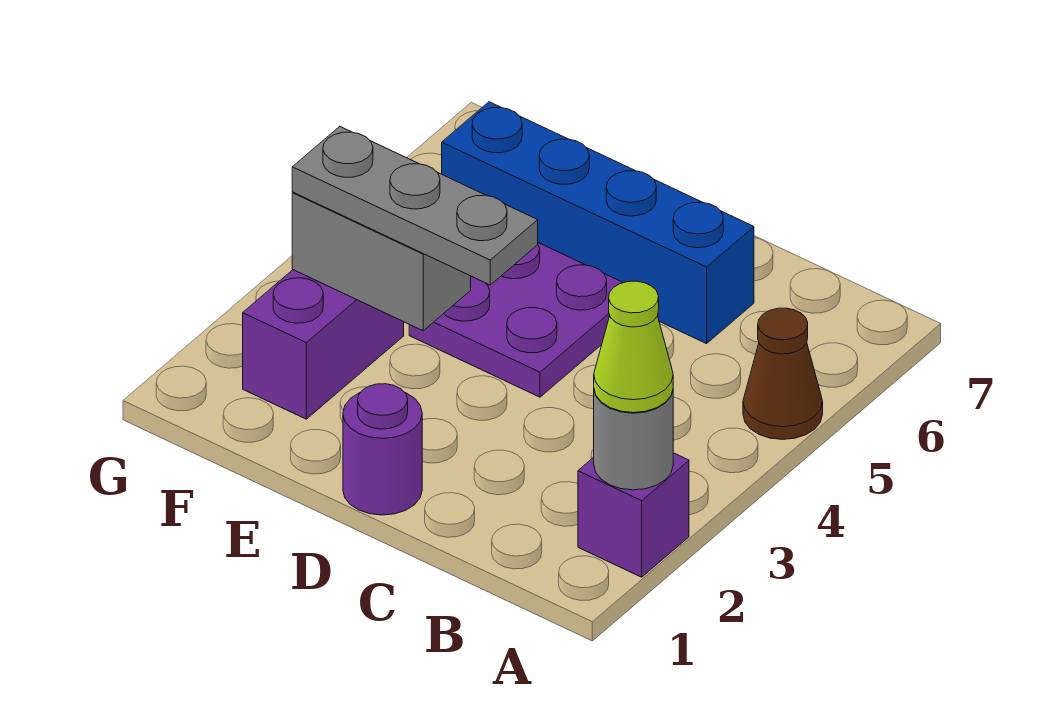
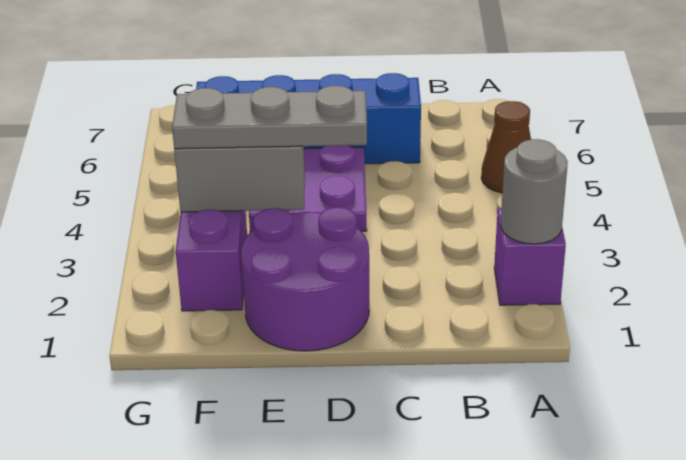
lime cone A2 level 3 -> none
purple round brick D1 level 1 -> purple round brick D1:E2 level 1

